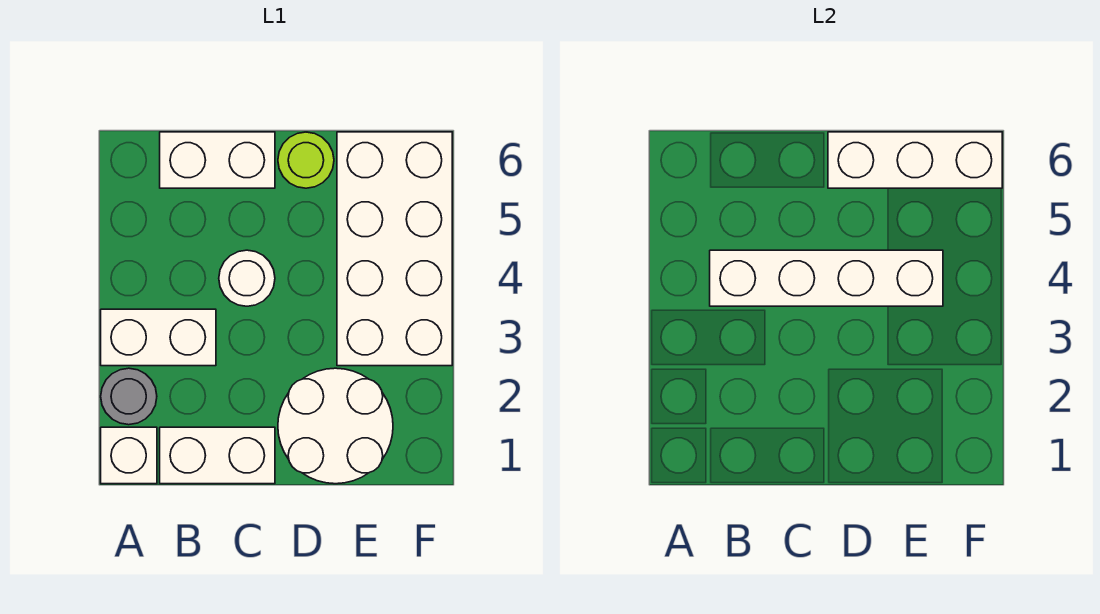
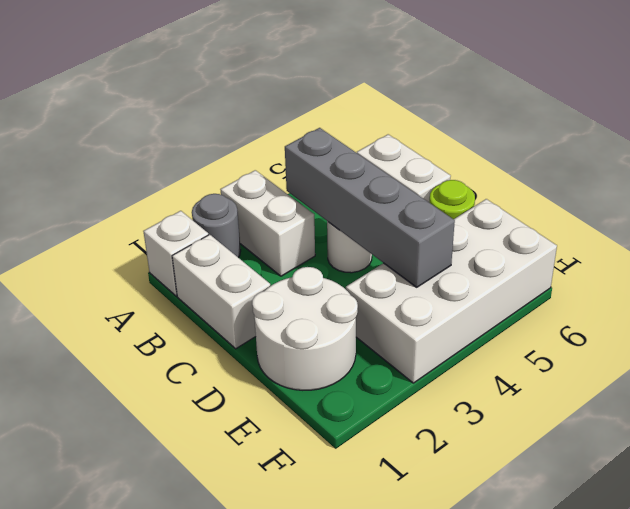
white brick B4:E4 level 2 -> grey brick B4:E4 level 2
white brick D6:F6 level 2 -> none

